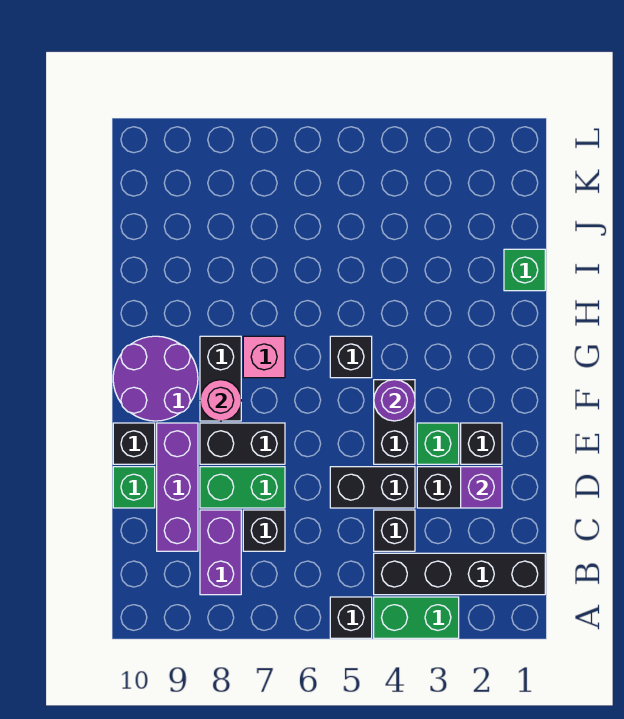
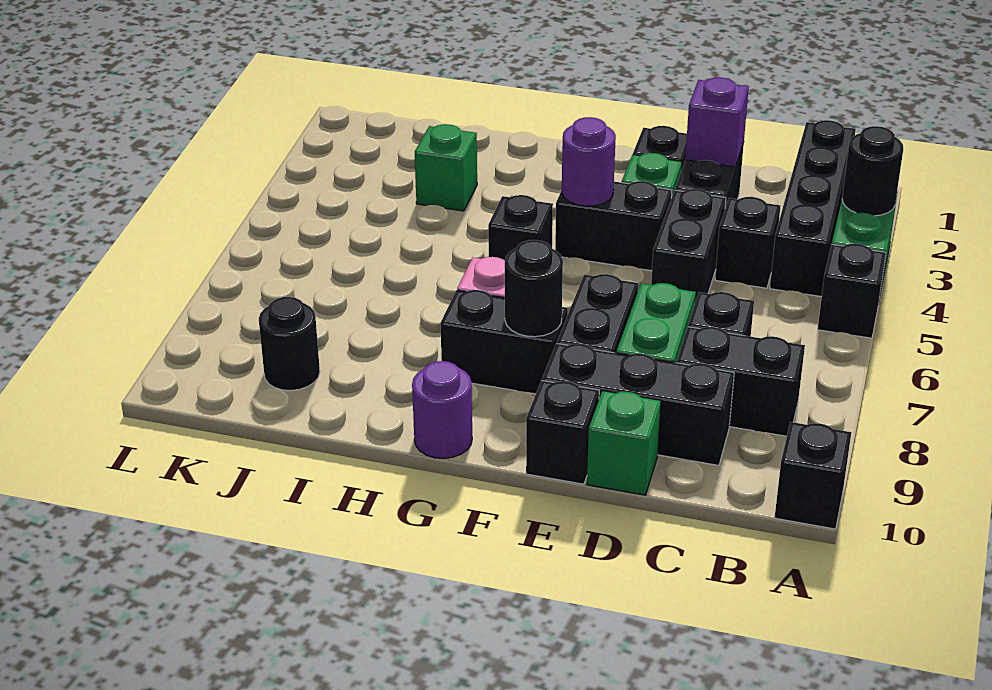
none -> black round brick A3 level 2
none -> black brick A10 level 1
purple brick B8:C8 level 1 -> black brick B8:C8 level 1
purple brick C9:E9 level 1 -> black brick C9:E9 level 1
pink round brick F8 level 2 -> black round brick F8 level 2
purple round brick F9:G10 level 1 -> purple round brick G10 level 1
green brick I1 level 1 -> green brick I3 level 1
none -> black round brick J9 level 1

